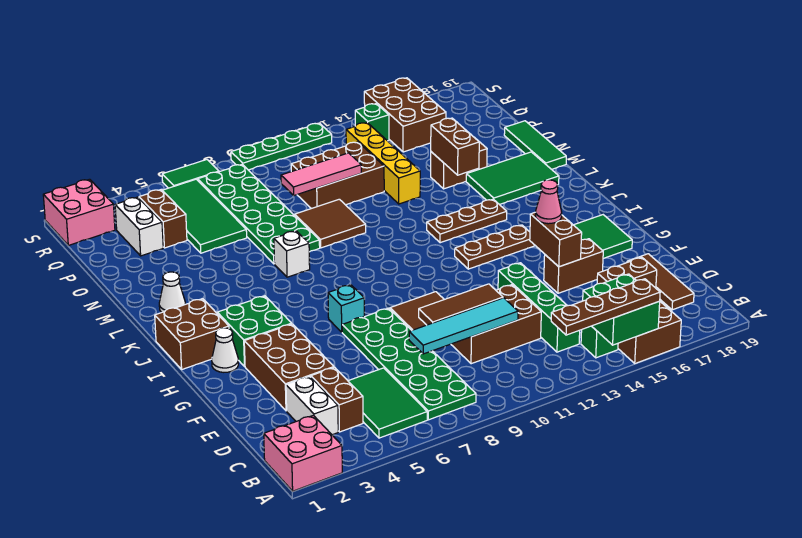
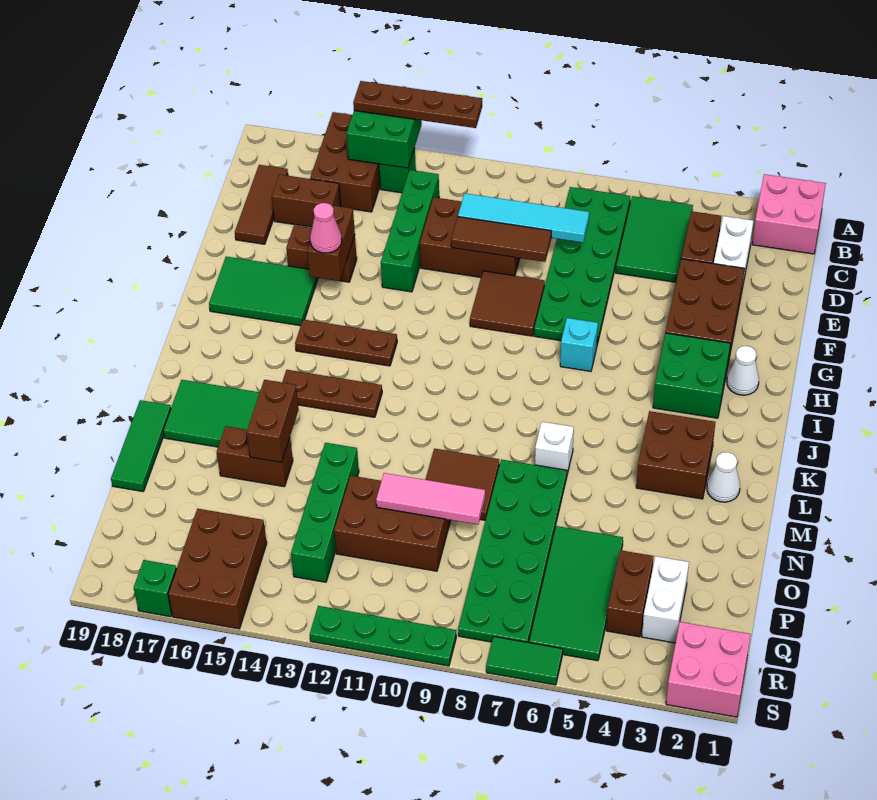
brown brick I1:J2 level 1 -> brown brick K3:L4 level 1
yellow brick N13:Q13 level 1 -> green brick N13:Q13 level 1
green brick R14 level 1 -> green brick S17 level 1

